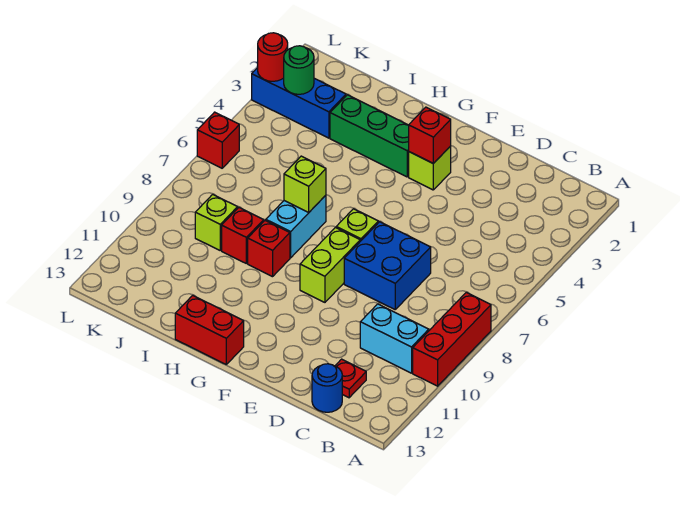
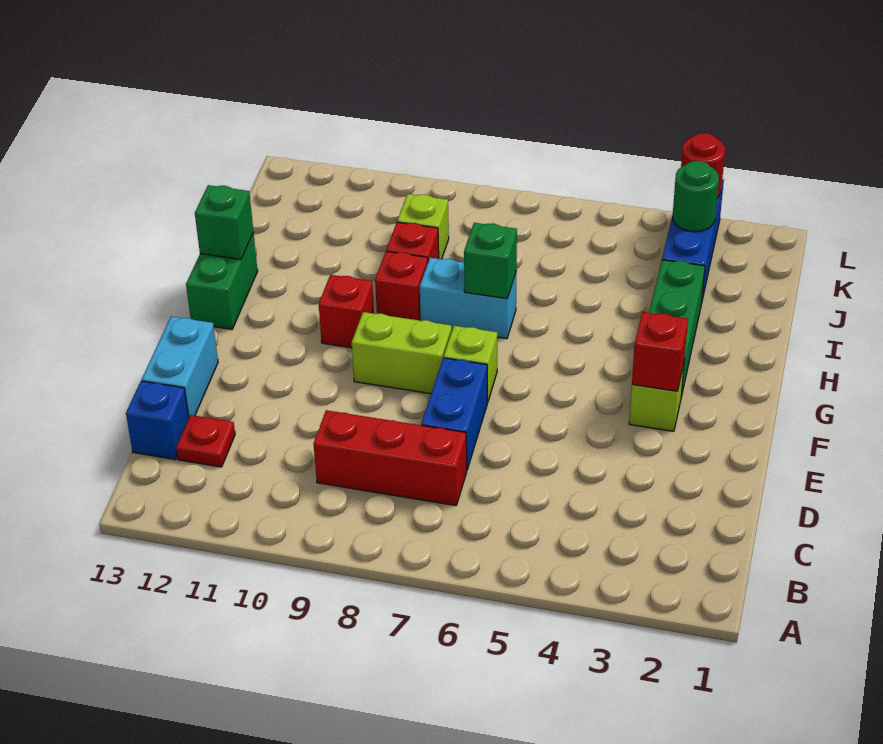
red brick A8:A10 level 1 -> red brick C7:C9 level 1
cyan brick B10:C10 level 1 -> cyan brick D13:E13 level 1
blue round brick C13 level 1 -> blue brick C13 level 1
blue brick D7:E8 level 1 -> blue brick D7:E7 level 1
red brick G13:H13 level 1 -> green brick G13:H13 level 1
lime brick H7 level 2 -> green brick H7 level 2
none -> green brick H13 level 2
red brick L6 level 1 -> red brick G10 level 1

